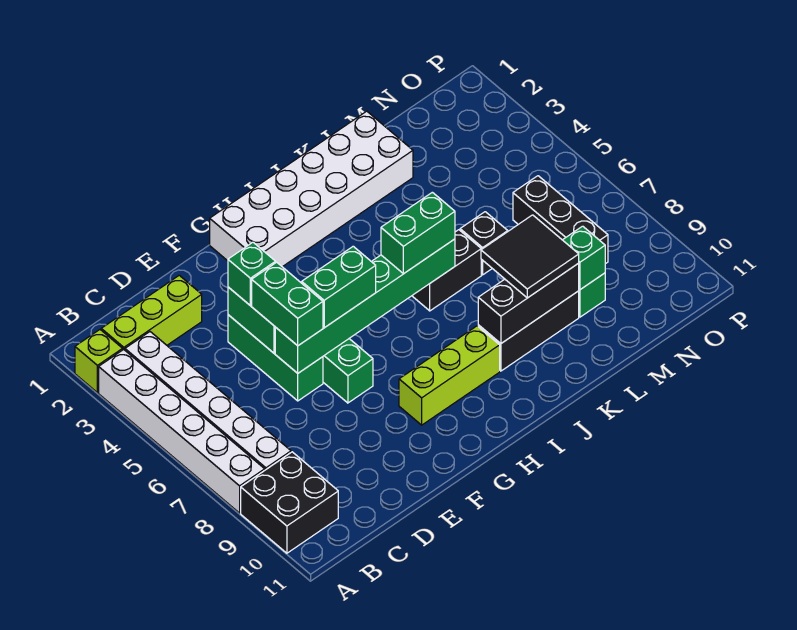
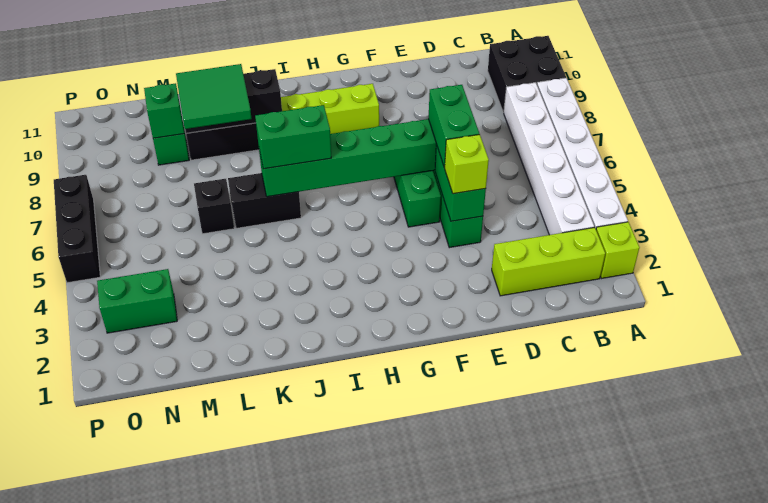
green brick E4 level 3 -> lime brick E4 level 3
green brick F6:G6 level 3 -> green brick N3:O3 level 1
white brick G1:L2 level 1 -> none
black tile K8:L9 level 3 -> green tile K8:L9 level 3
black brick N6:N8 level 1 -> black brick P5:P7 level 1

